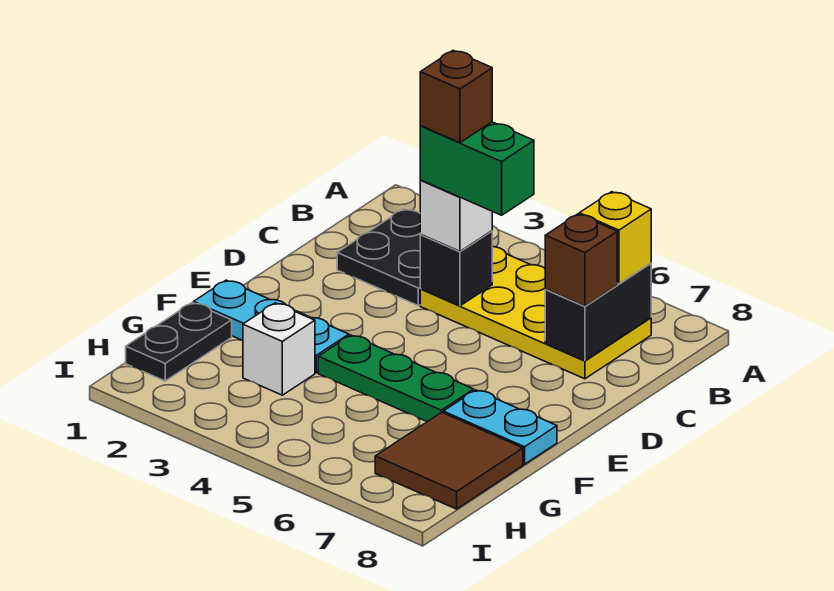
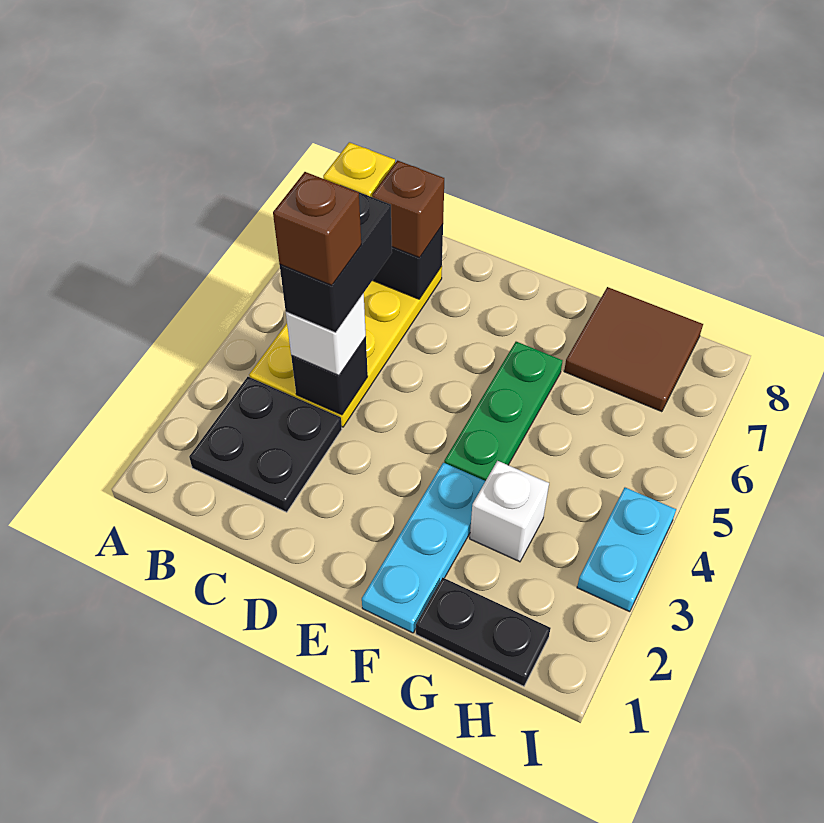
green brick C4:C5 level 4 -> black brick C4:C5 level 4
cyan plate F7:F8 level 1 -> cyan plate I3:I4 level 1

